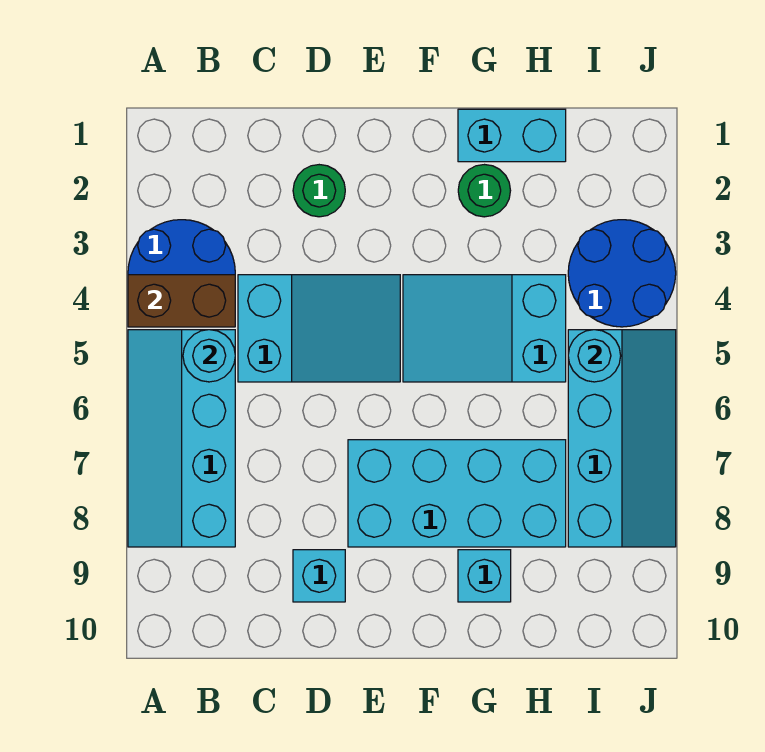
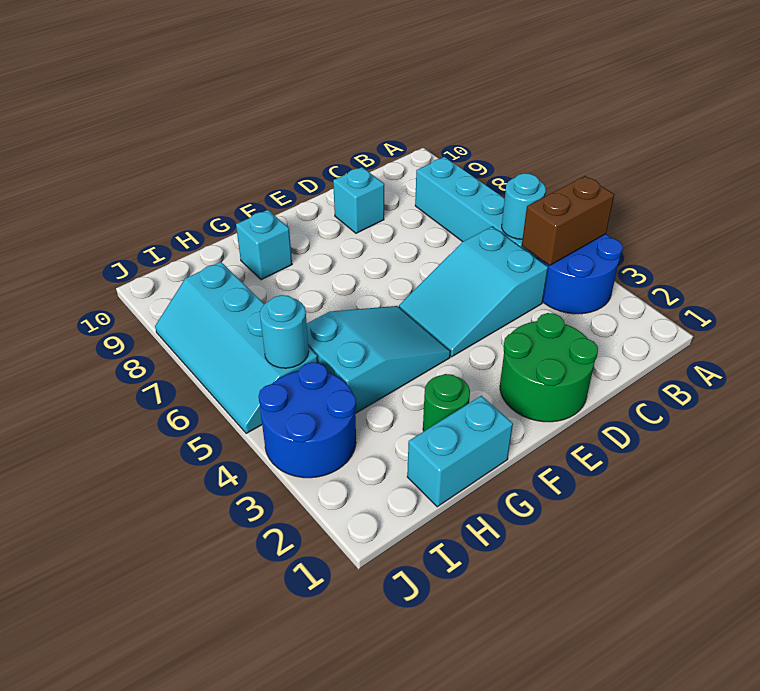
green round brick D2 level 1 -> green round brick D1:E2 level 1
cyan brick E7:H8 level 1 -> none

